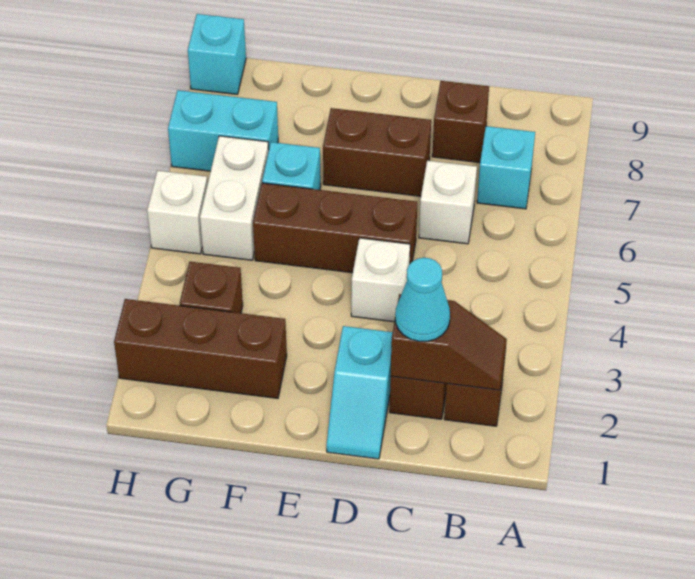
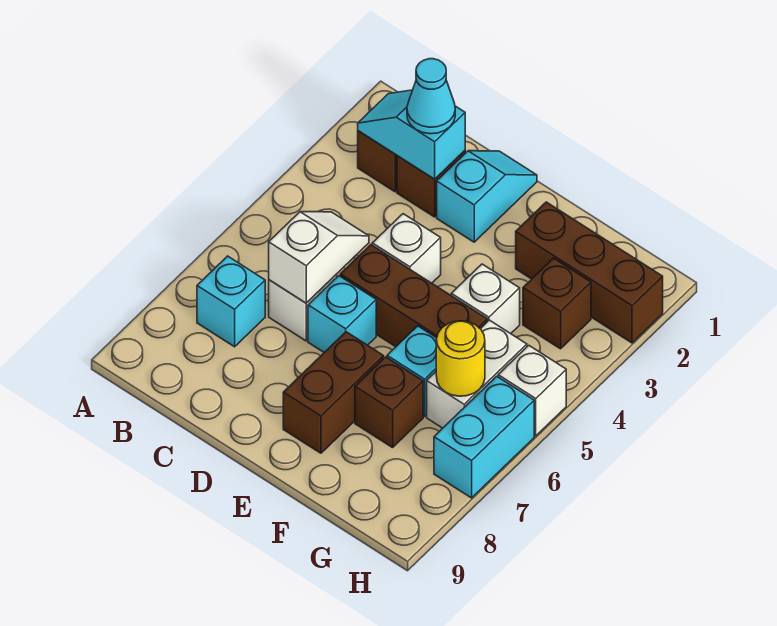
brown slope B2:C2 level 2 top C -> cyan slope B2:C2 level 2 top C
none -> white slope C5:C6 level 2 top 6
brown brick C8 level 1 -> brown brick F7 level 1
brown brick D7:E7 level 1 -> brown brick E7:E8 level 1
none -> white brick F4 level 1
none -> yellow round brick G6 level 2
cyan brick G7:H7 level 1 -> cyan brick H6:H7 level 1
cyan brick H9 level 1 -> cyan brick D6 level 1

